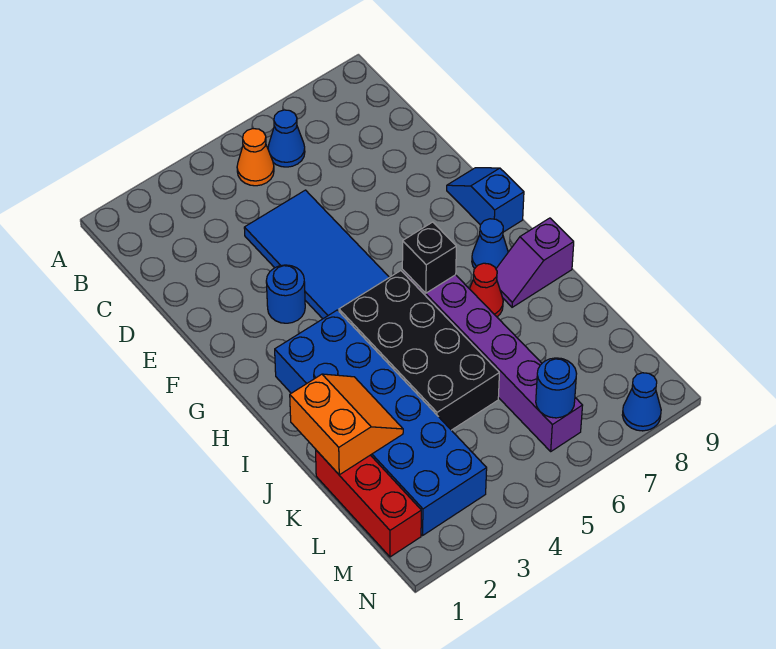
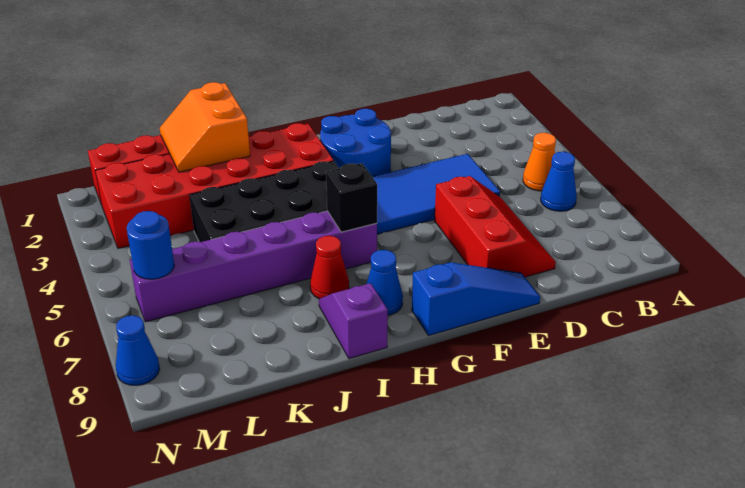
none -> red slope D6:E8 level 1 top E
blue round brick F3 level 1 -> blue round brick F2:G3 level 1
blue slope F9:G9 level 1 top G -> blue slope E9:G9 level 1 top G
blue brick H2:M3 level 1 -> red brick H2:M3 level 1
orange slope J1:K2 level 2 top 1 -> orange slope J1:K2 level 2 top J

